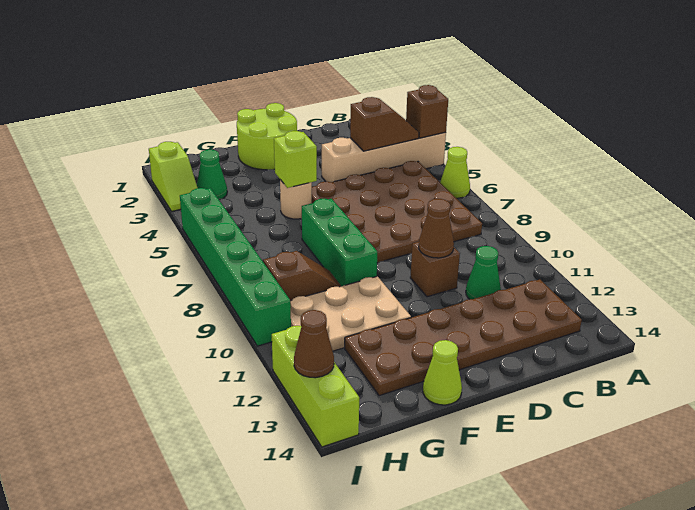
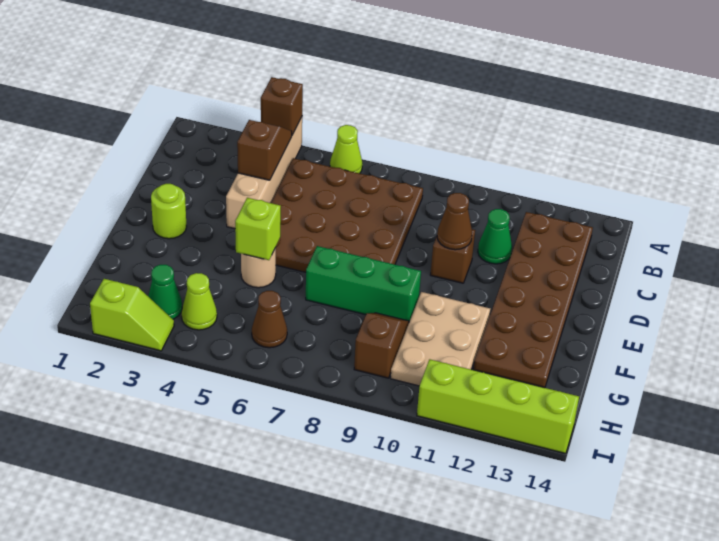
lime round brick E1:F2 level 1 -> lime round brick E2 level 1
lime cone F14 level 1 -> lime cone H4 level 1
green brick I5:I10 level 1 -> none
lime brick I12:I14 level 1 -> lime brick I11:I14 level 1
brown cone I13 level 2 -> brown cone H6 level 1

